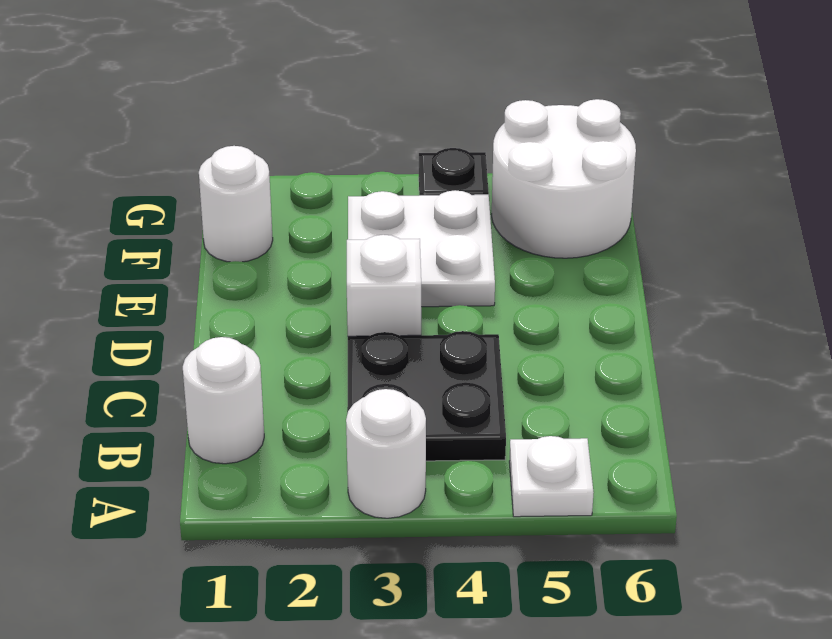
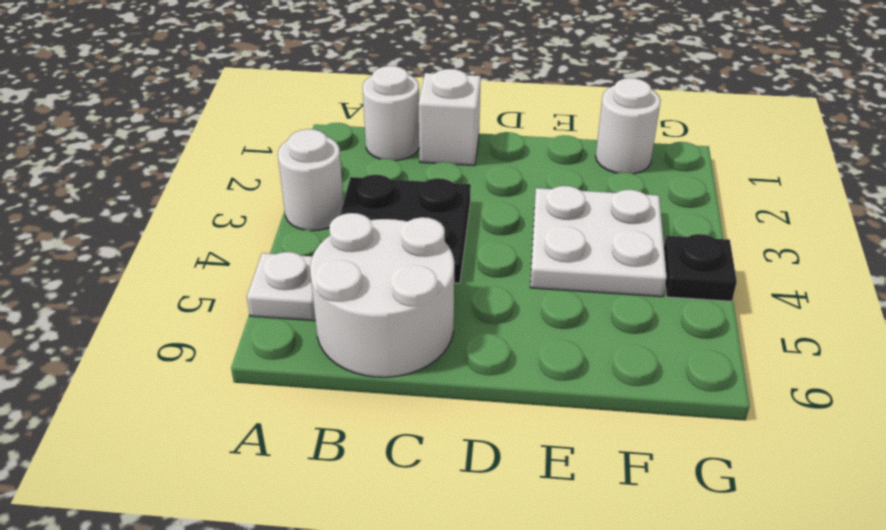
white brick D3 level 1 -> white brick C1 level 1
white round brick F5:G6 level 1 -> white round brick B5:C6 level 1

